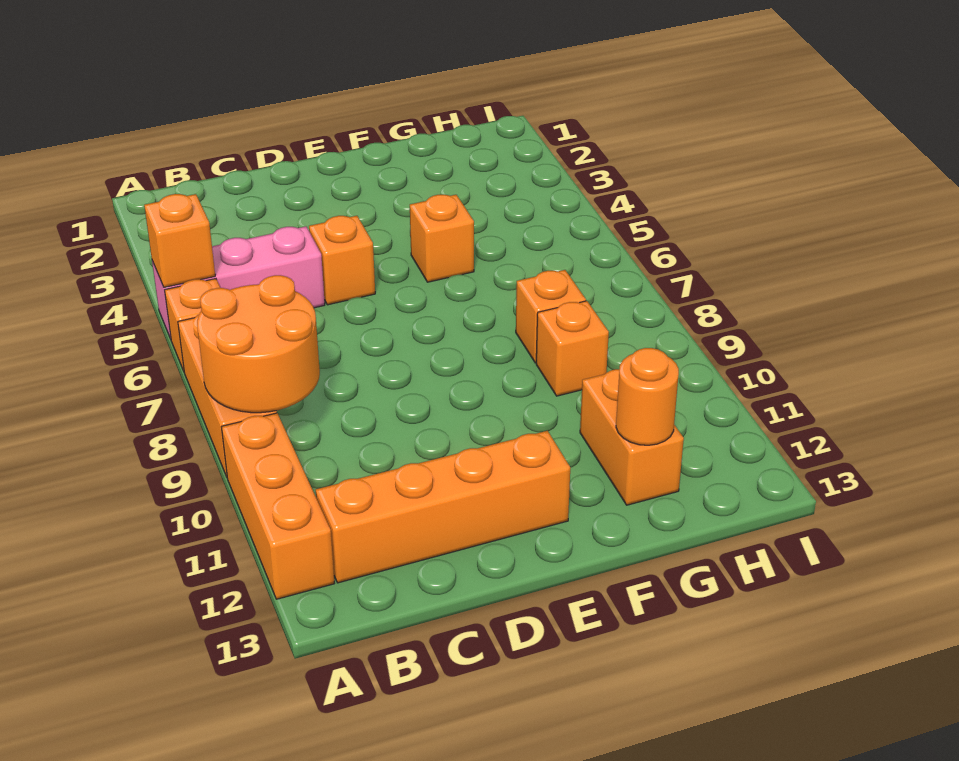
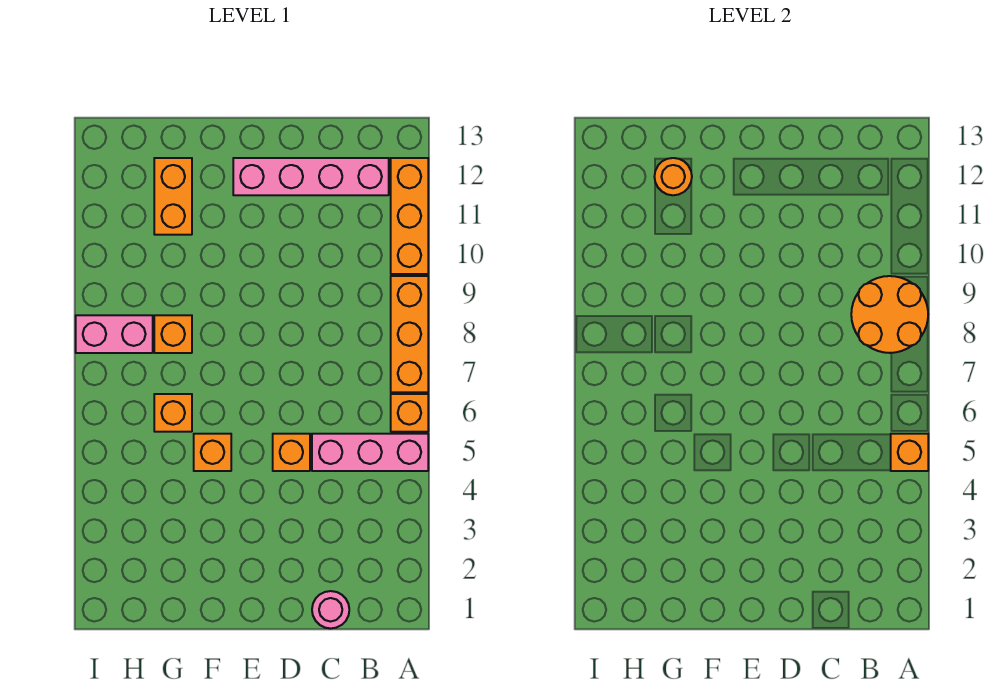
orange brick B12:E12 level 1 -> pink brick B12:E12 level 1
none -> pink round brick C1 level 1
orange brick G9 level 1 -> orange brick G6 level 1
none -> pink brick H8:I8 level 1

